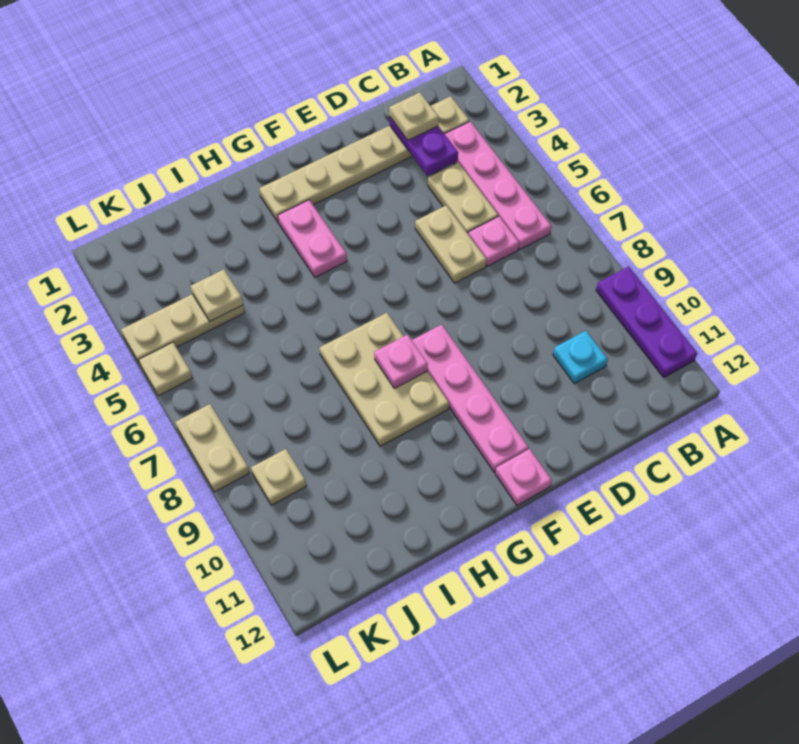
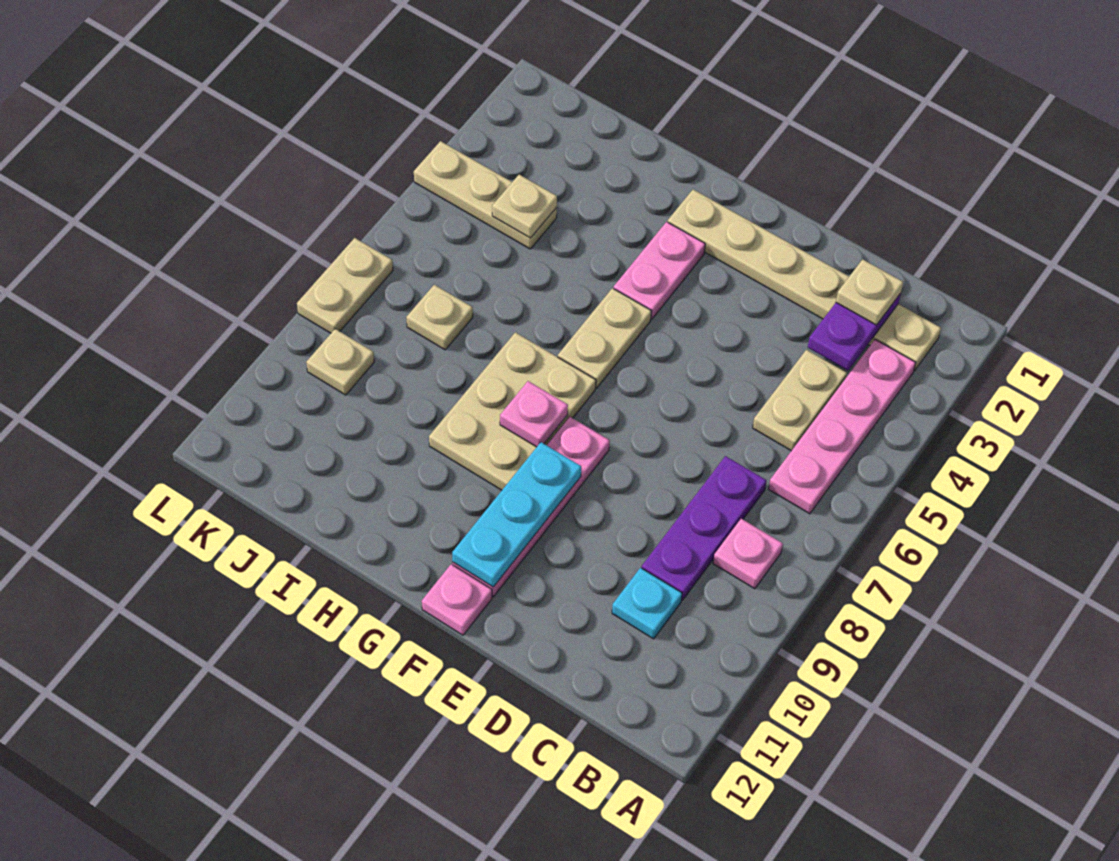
purple plate A9:A11 level 1 -> purple plate C7:C9 level 1
pink plate C6 level 1 -> pink plate B8 level 1
tan plate D5:D6 level 1 -> tan plate G5:G6 level 1
none -> cyan plate F9:F11 level 2
tan plate L5 level 1 -> tan plate J7 level 1

